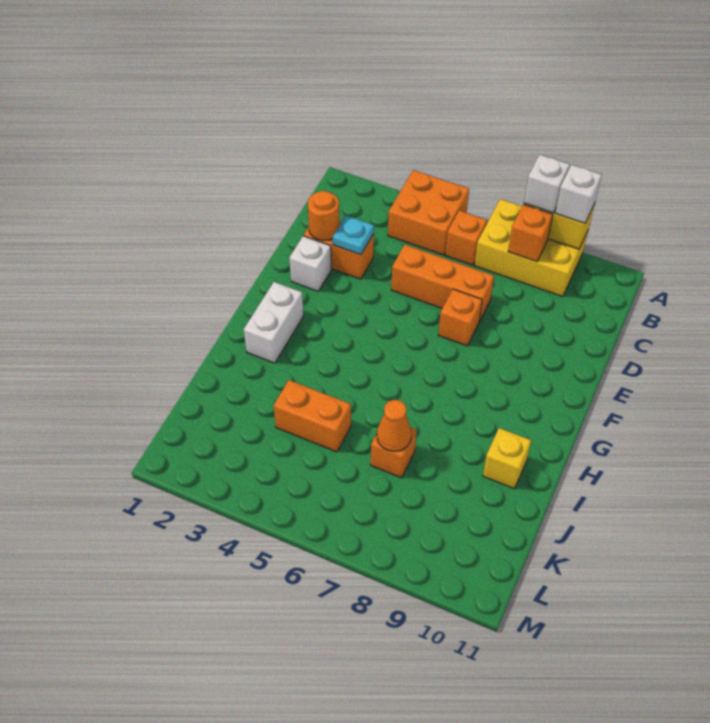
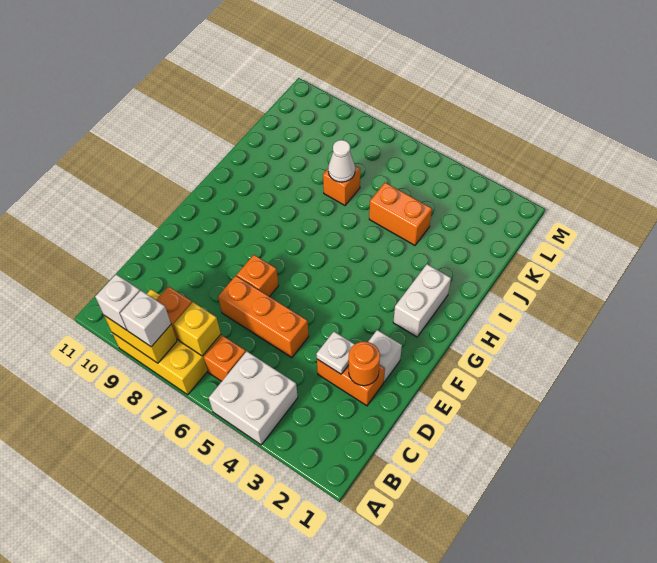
orange brick A4:B5 level 1 -> white brick A4:B5 level 1
cyan plate D3 level 2 -> white plate D3 level 2
yellow brick I10 level 1 -> yellow brick B7 level 2
orange cone J7 level 2 -> white cone J7 level 2

